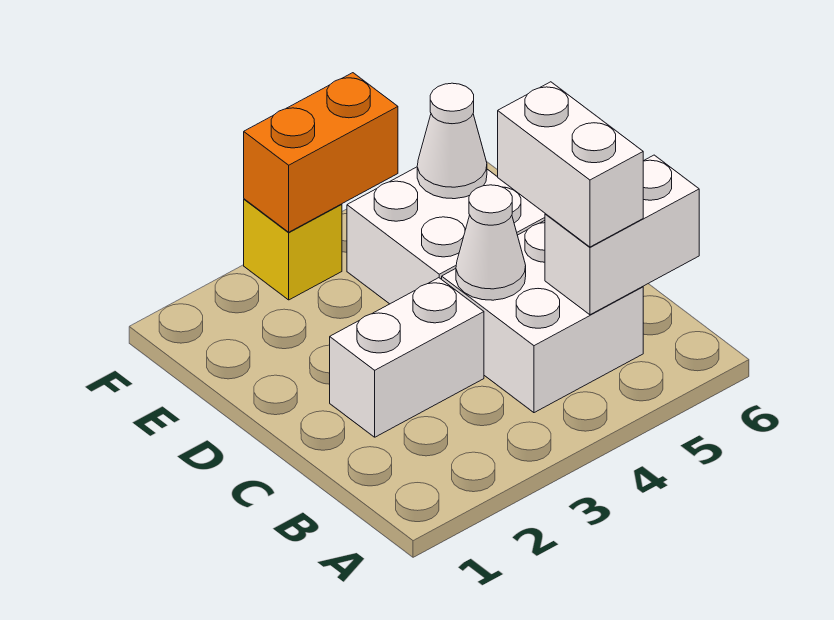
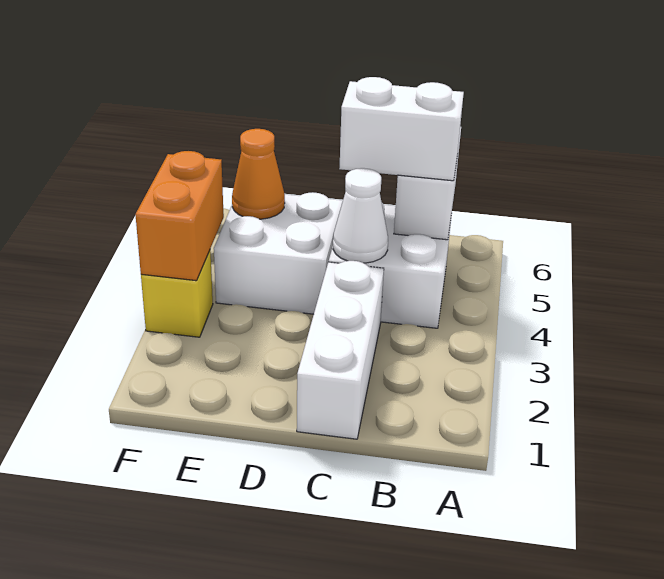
white brick C2:C3 level 1 -> white brick C1:C3 level 1
white cone E5 level 2 -> orange cone E5 level 2

